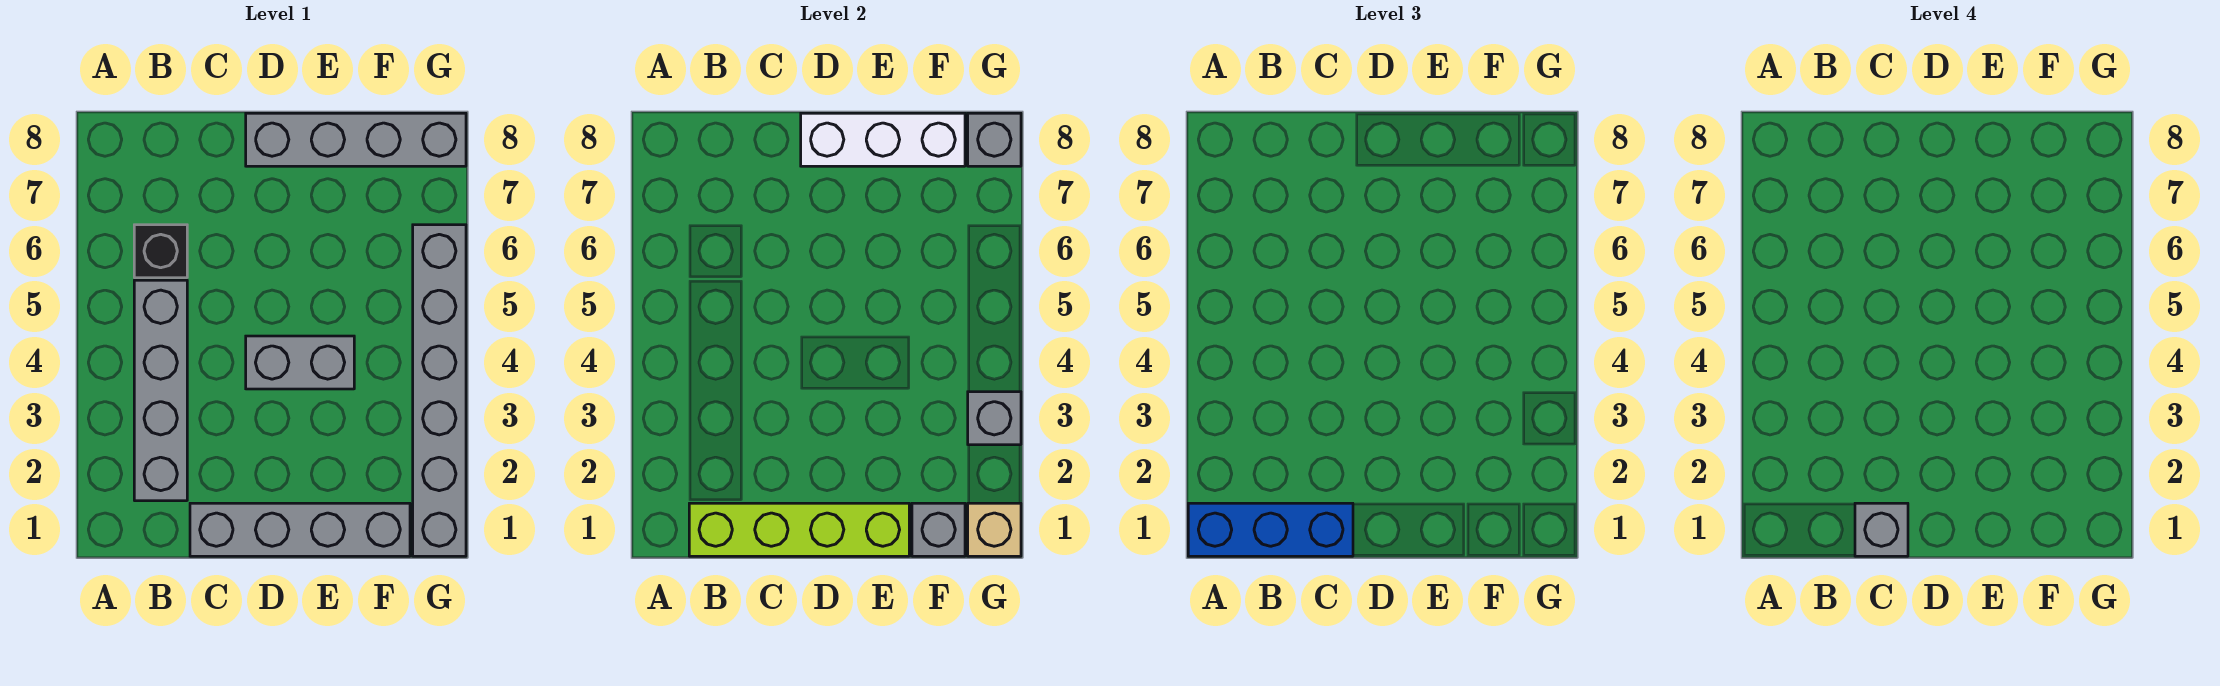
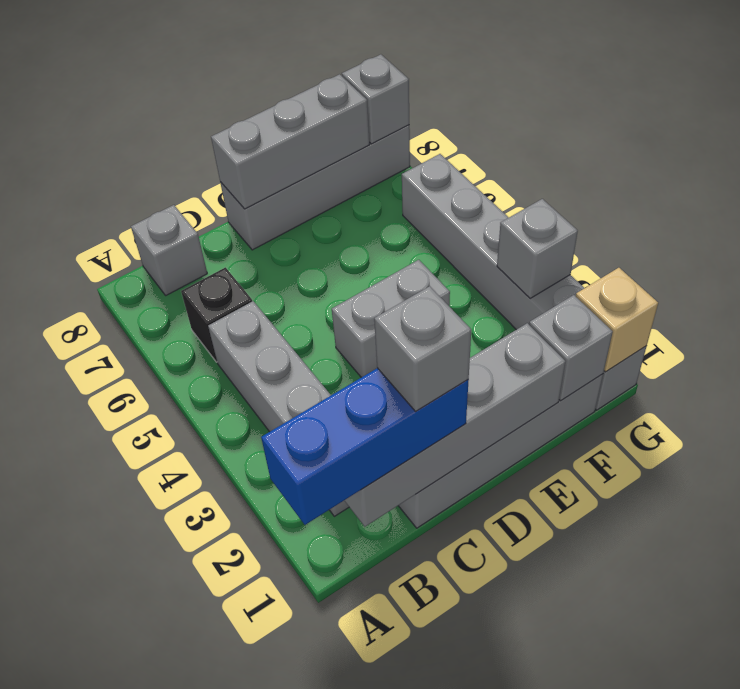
lime brick B1:E1 level 2 -> grey brick B1:E1 level 2
none -> grey brick B8 level 1
white brick D8:F8 level 2 -> grey brick D8:F8 level 2

